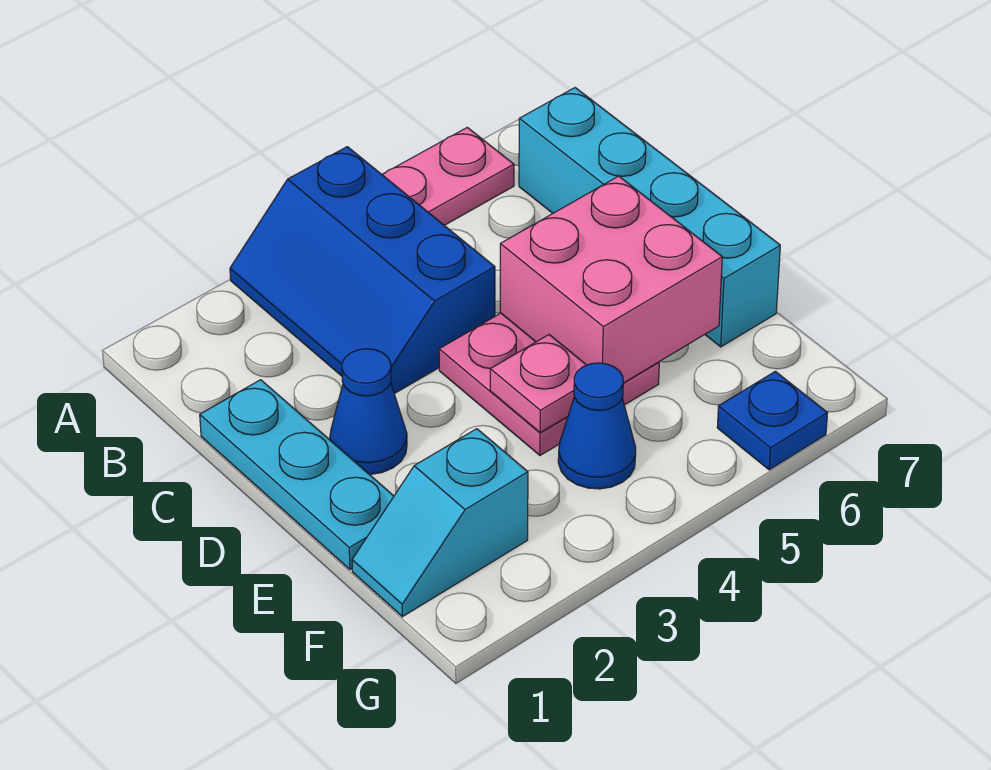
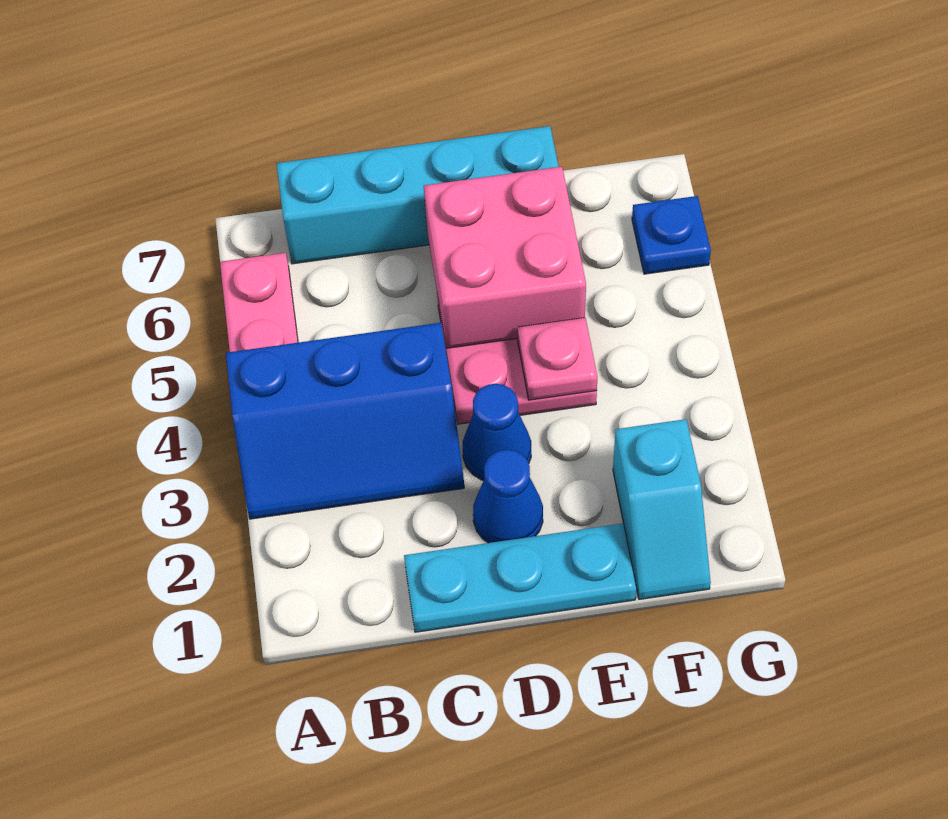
blue cone F4 level 1 -> blue cone D3 level 1

